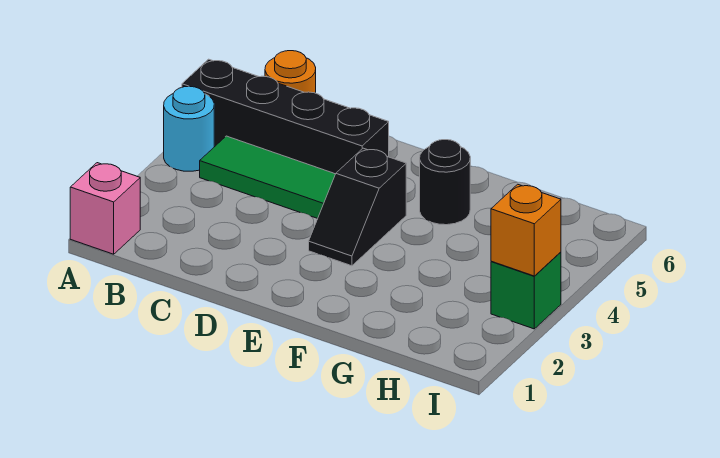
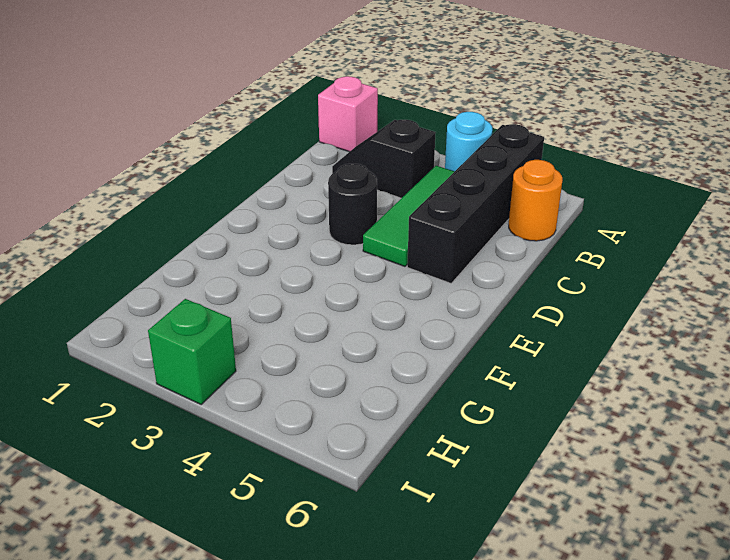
black slope E3:E4 level 1 top 4 -> black slope B2:B3 level 1 top 3
black round brick F5 level 1 -> black round brick D3 level 1
orange brick I3 level 2 -> none

